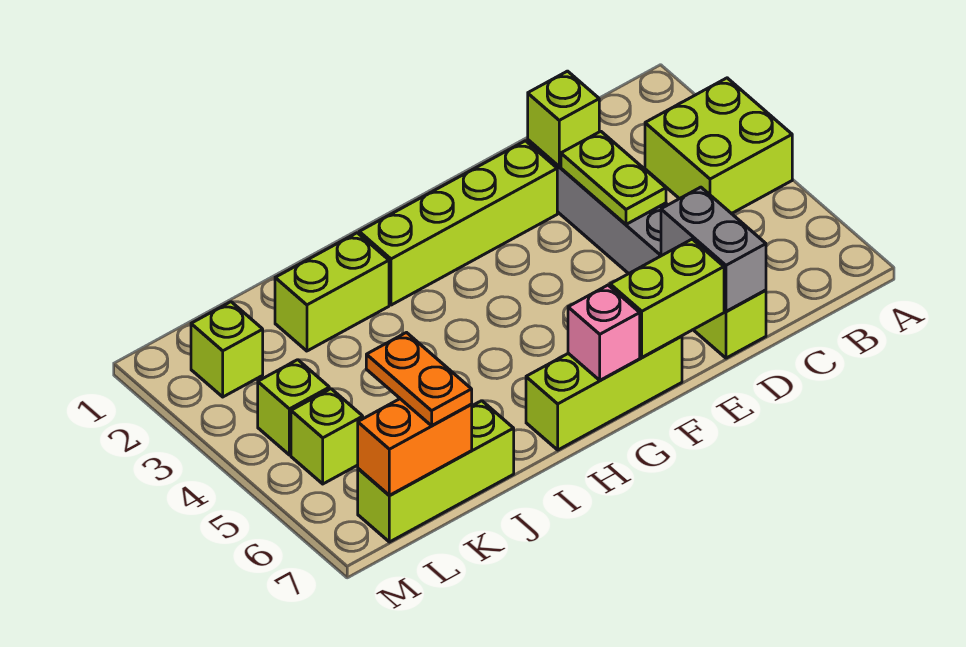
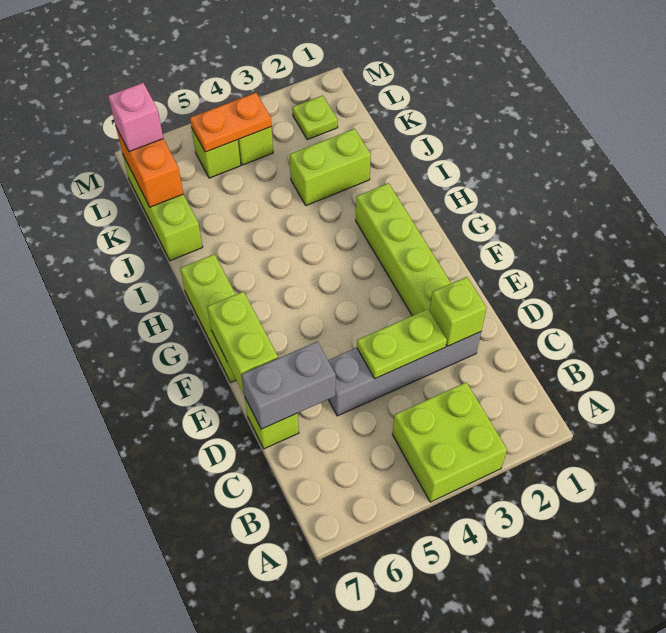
pink brick G7 level 2 -> pink brick L7 level 3
lime brick I2:J2 level 1 -> lime brick J2:J3 level 1
orange plate K6:K7 level 3 -> orange plate L4:L5 level 2
lime brick L2 level 1 -> lime plate L2 level 1

